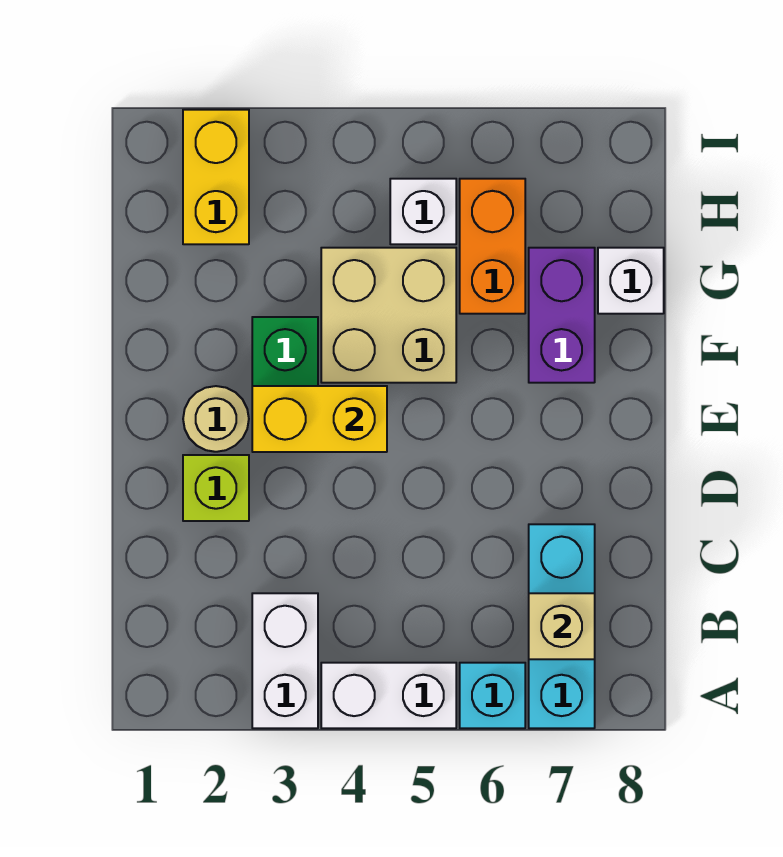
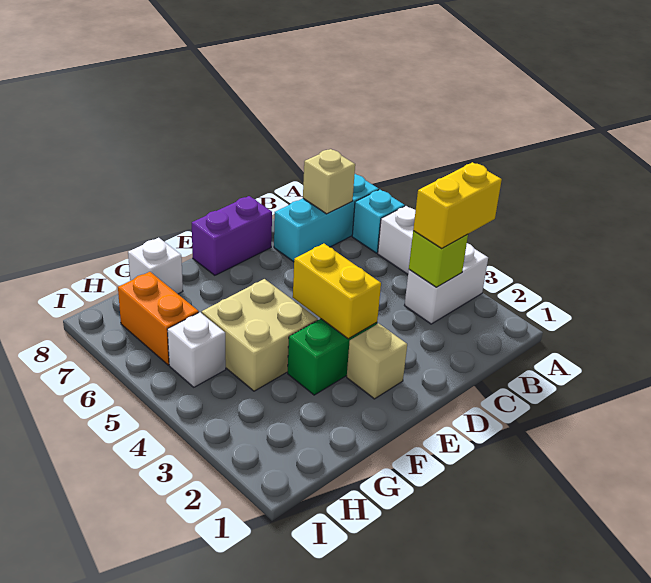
lime brick D2 level 1 -> lime brick B3 level 2
tan round brick E2 level 1 -> tan brick E2 level 1
purple brick F7:G7 level 1 -> purple brick D8:E8 level 1
orange brick G6:H6 level 1 -> orange brick H6:H7 level 1
yellow brick H2:I2 level 1 -> yellow brick A3:B3 level 3

